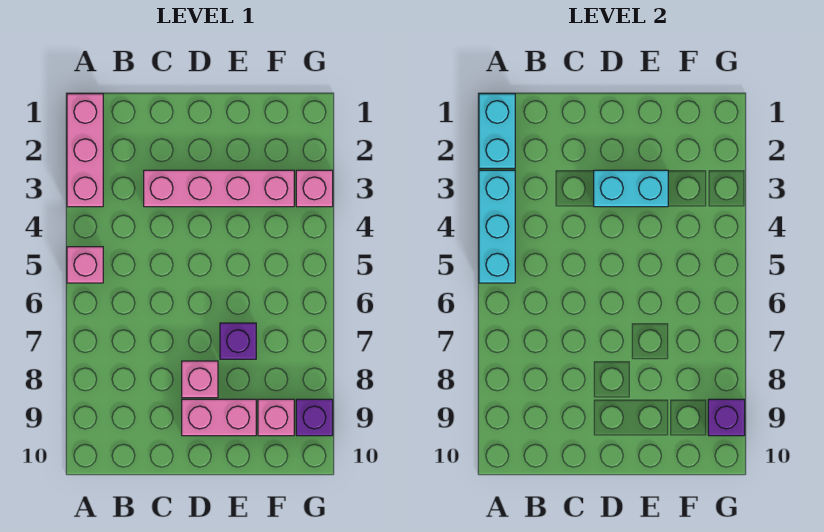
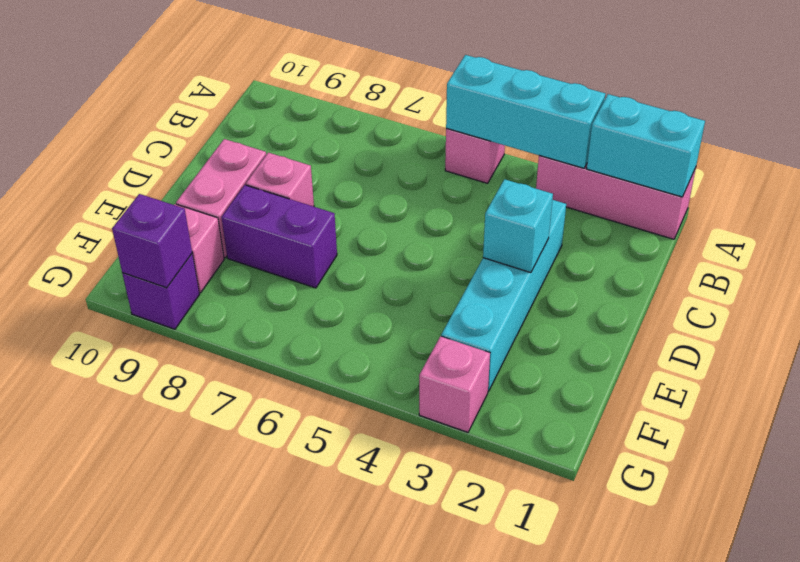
pink brick C3:F3 level 1 -> cyan brick C3:F3 level 1
cyan brick D3:E3 level 2 -> cyan brick D3 level 2
purple brick E7 level 1 -> purple brick E7:E8 level 1

